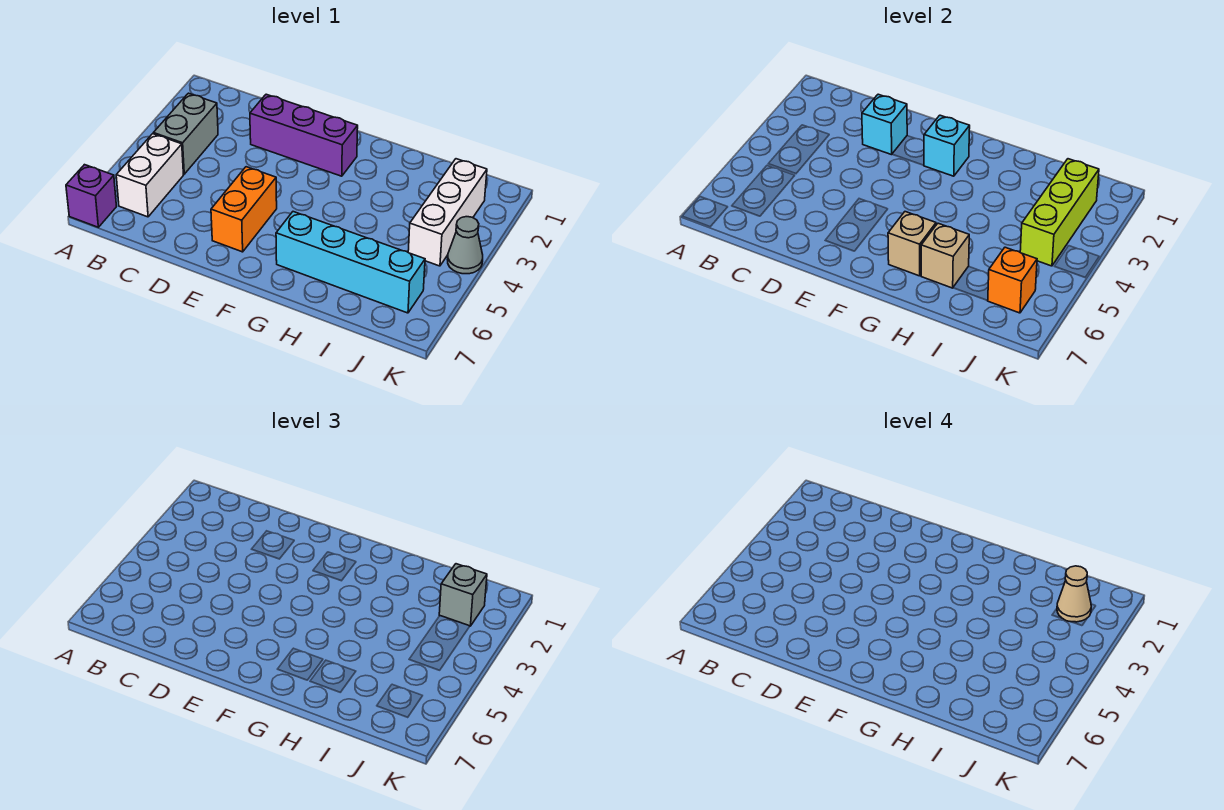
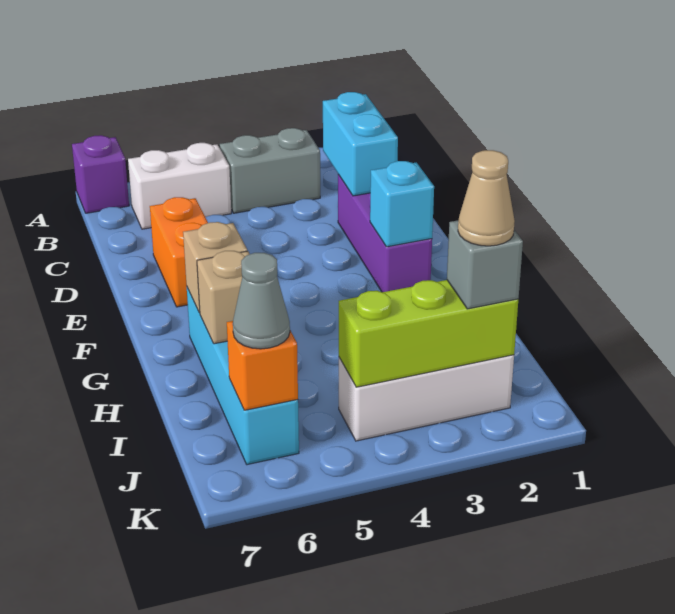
cyan brick D2 level 2 -> cyan brick C2:D2 level 2
orange brick E5:E6 level 1 -> orange brick D6:E6 level 1
grey cone K4 level 1 -> grey cone J6 level 3

